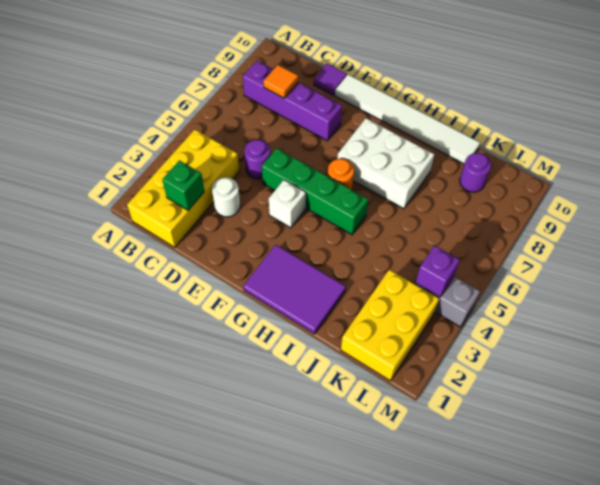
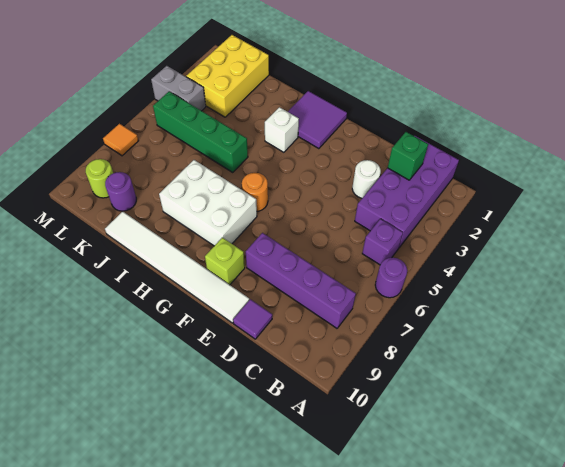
yellow brick B1:C4 level 1 -> purple brick B1:C4 level 1
orange tile C8 level 2 -> orange tile M7 level 1
purple round brick D5 level 1 -> purple round brick A6 level 1
green brick E5:H5 level 1 -> green brick I5:L5 level 1
white brick F4 level 1 -> white brick H3 level 1
none -> lime brick F9 level 1
purple tile G1:I2 level 1 -> purple tile G1:H2 level 1
purple brick L4 level 2 -> purple brick B5 level 1
none -> lime round brick L9 level 1

